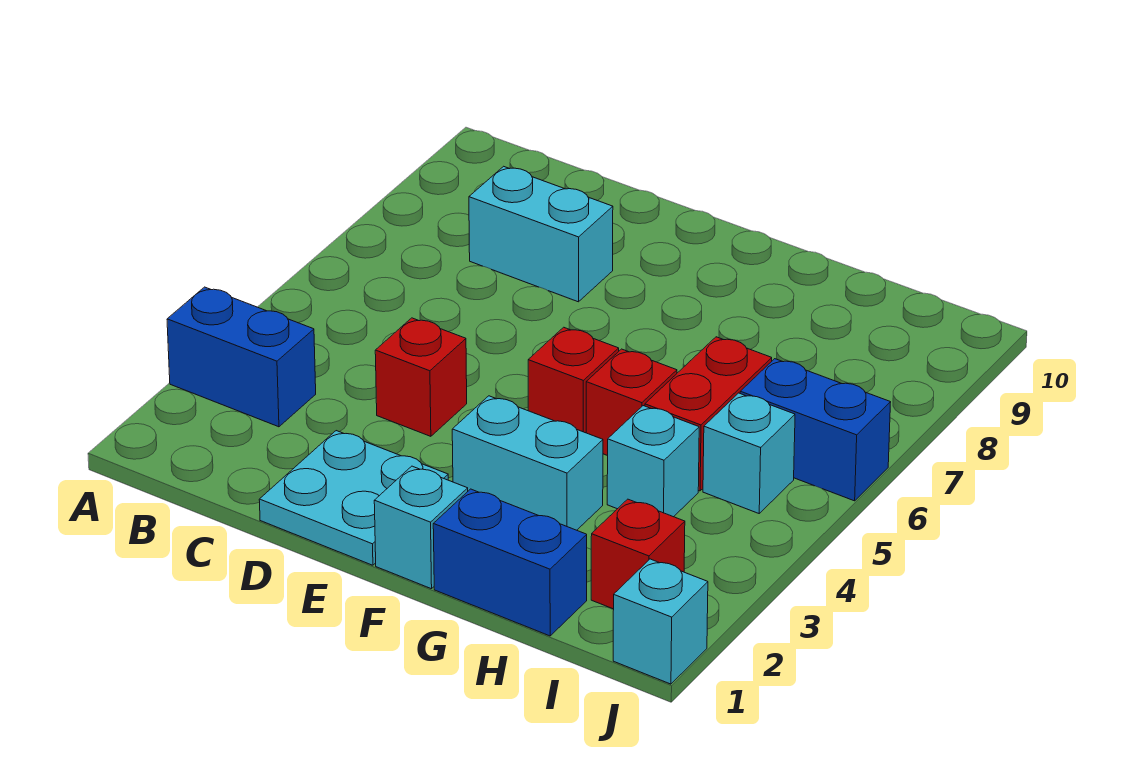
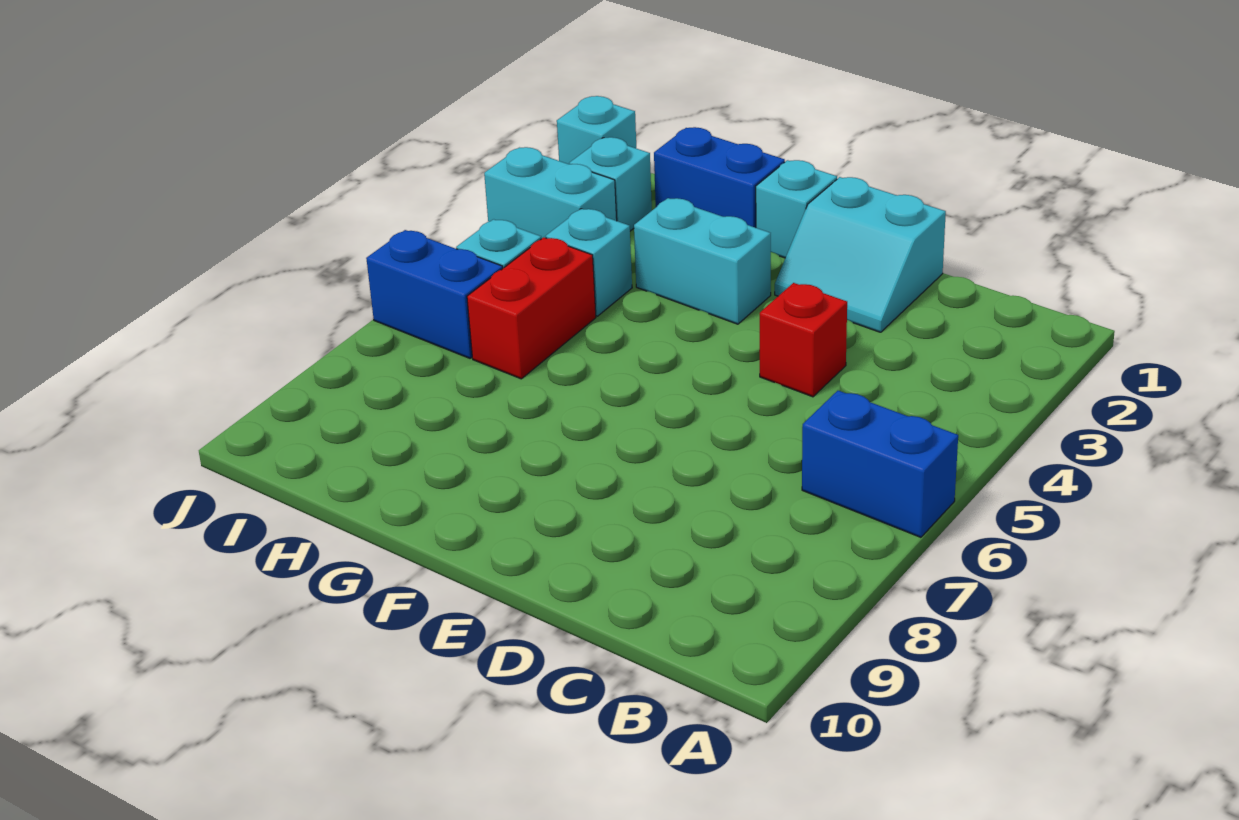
blue brick A3:B3 level 1 -> blue brick A6:B6 level 1
cyan brick C8:D8 level 1 -> cyan brick I3:J3 level 1
cyan plate D1:E2 level 1 -> cyan slope D1:E2 level 1 top 1
red brick F5 level 1 -> none
red brick G5 level 1 -> none
red brick I2 level 1 -> cyan brick I2 level 1

